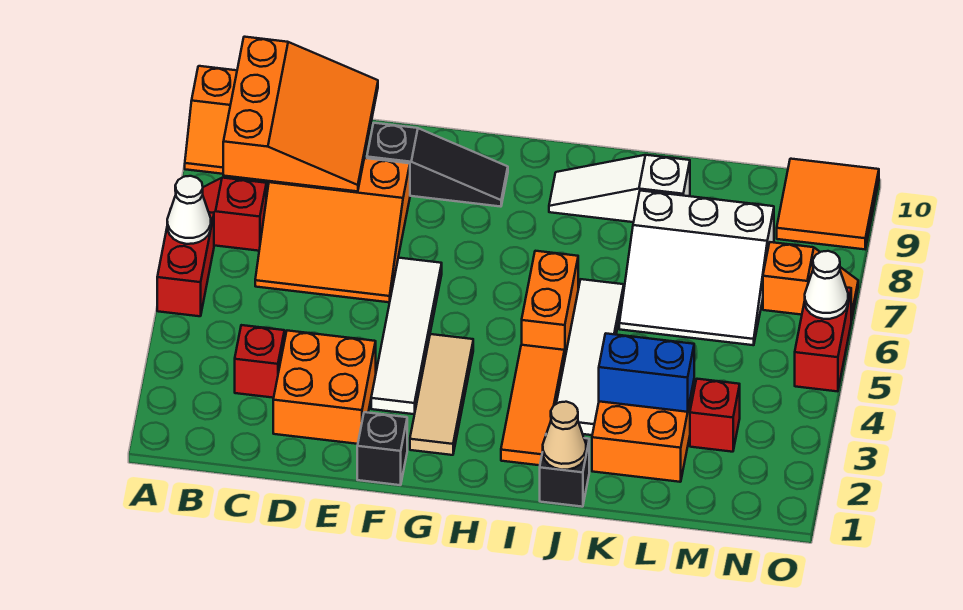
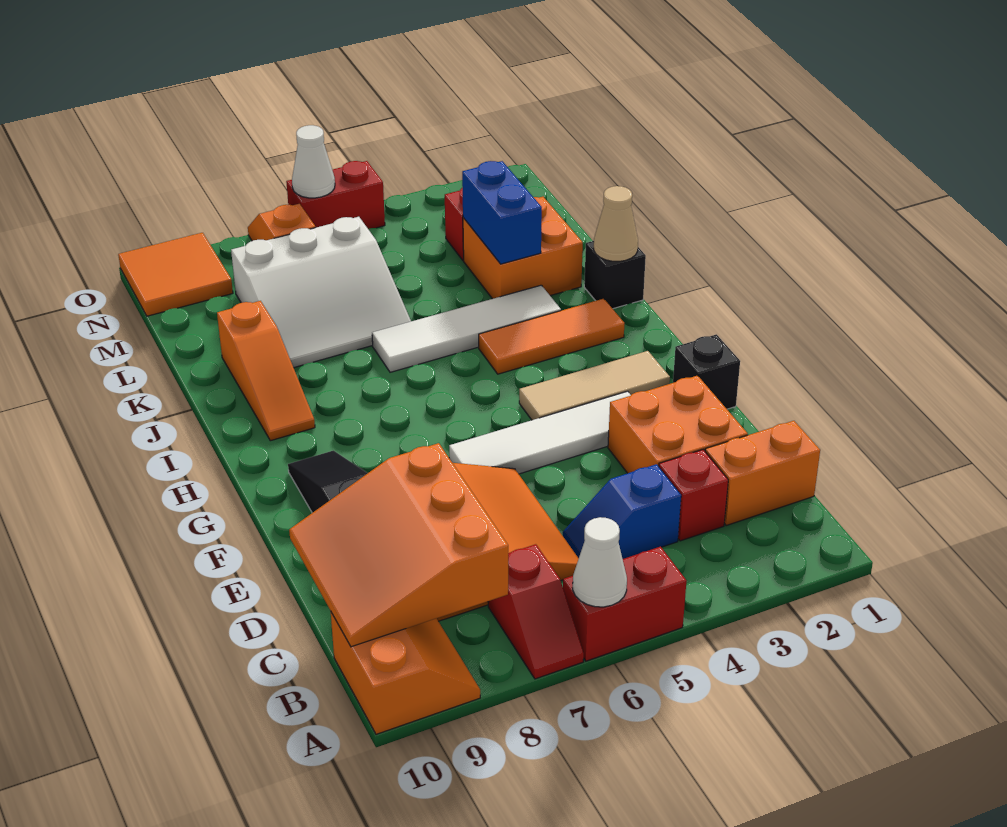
orange slope B8:D10 level 2 top B -> orange slope B8:D10 level 2 top 8
none -> blue slope C4:C5 level 1 top 4
orange brick I5:I6 level 1 -> orange brick C1:C2 level 1
white slope I9:K9 level 1 top K -> orange slope I9:K9 level 1 top K
white slope K6:M8 level 1 top 8 -> white slope K6:M8 level 1 top M

